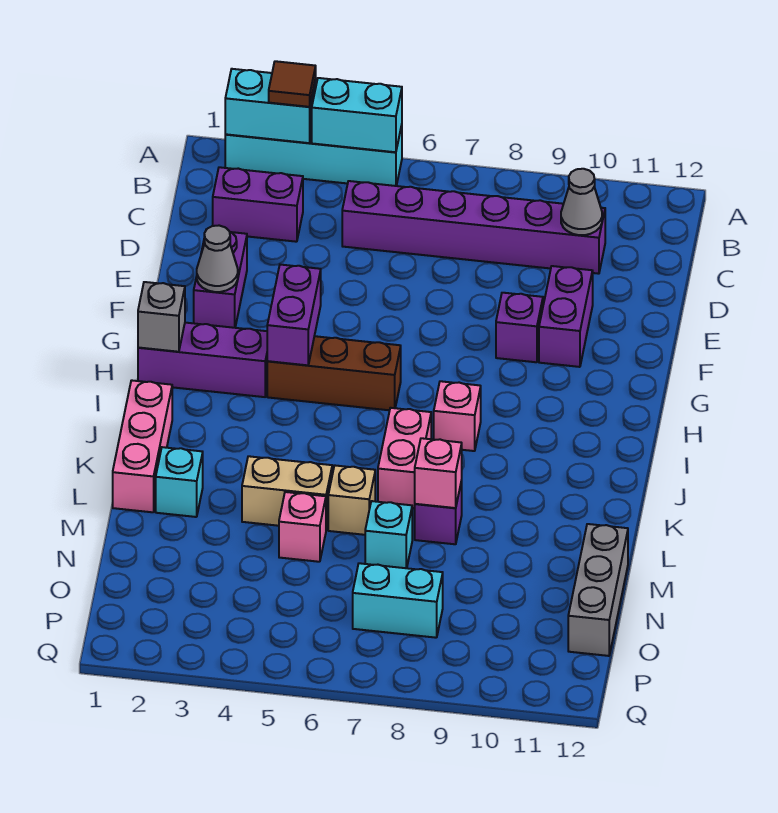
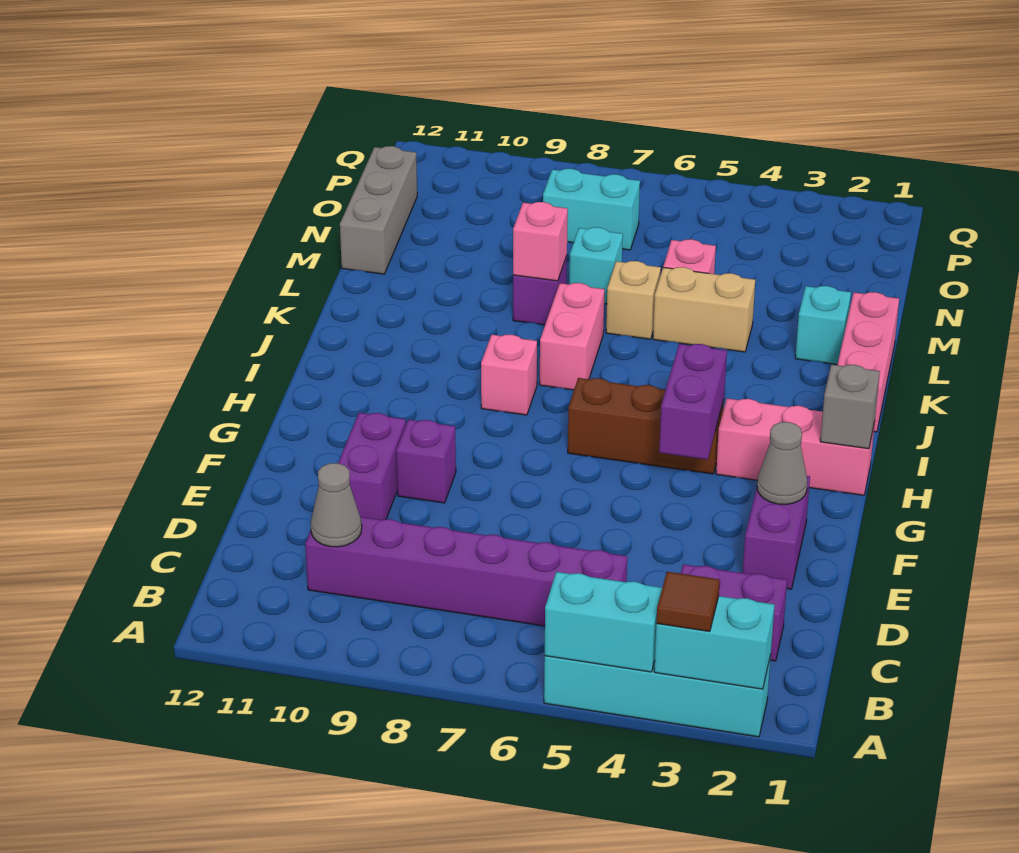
purple brick H1:H3 level 1 -> pink brick H1:H3 level 1

